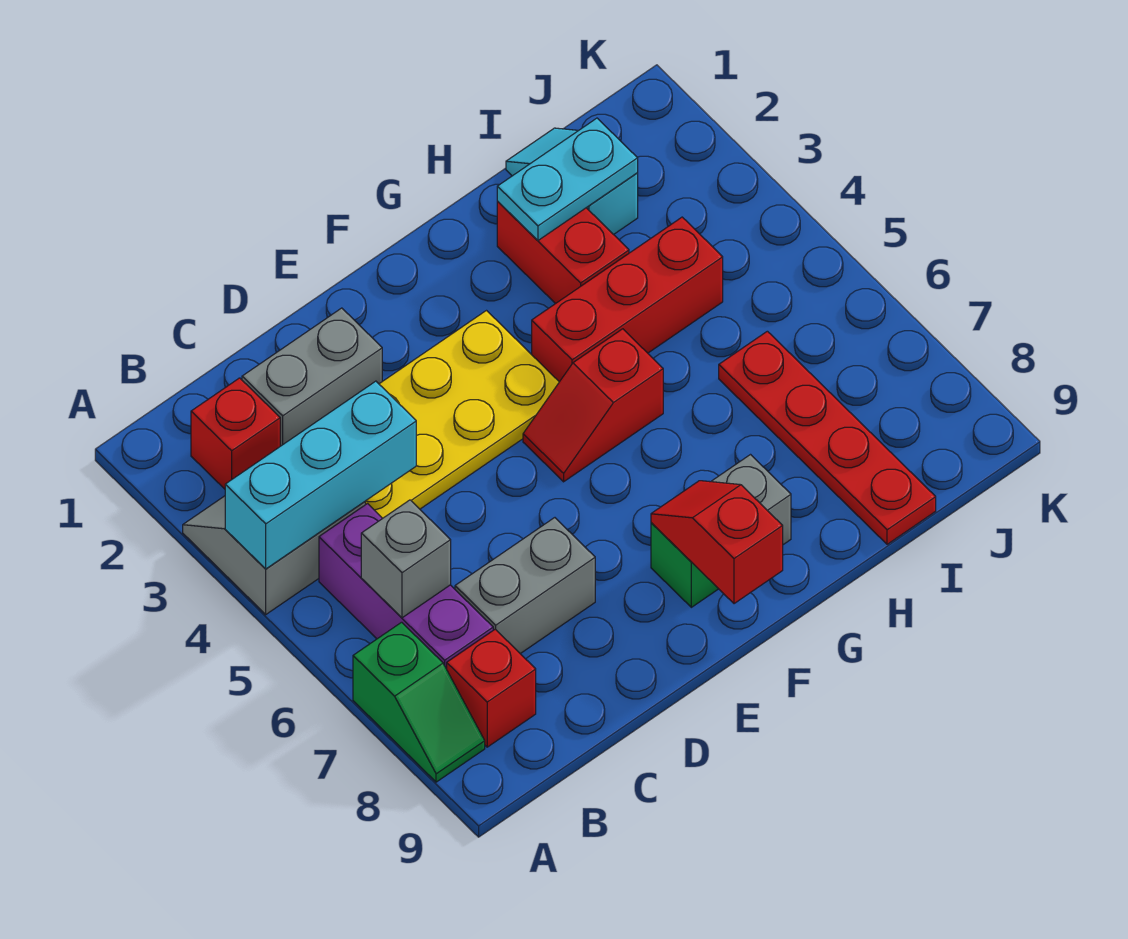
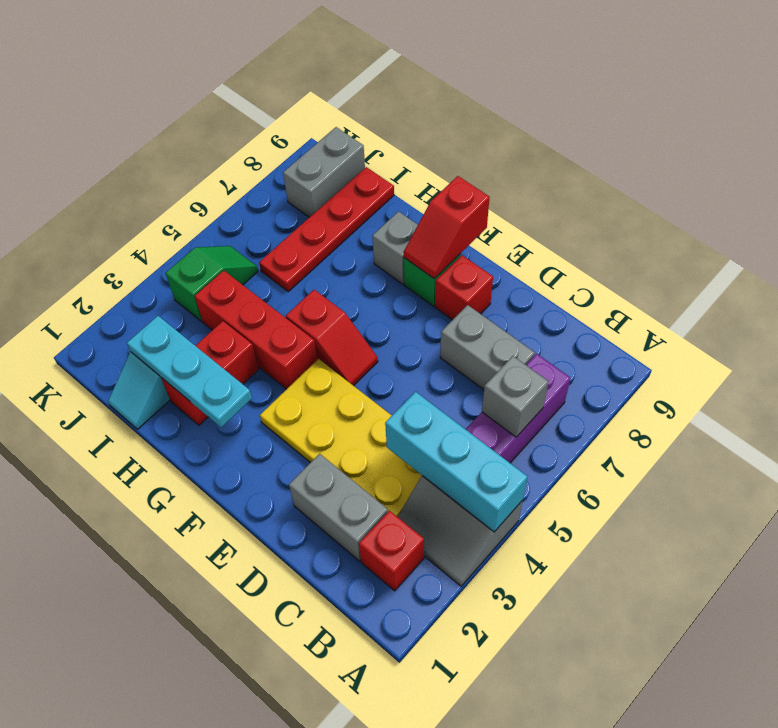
green slope A7:A8 level 1 top 7 -> green slope J4:J5 level 1 top 4
red brick B8 level 1 -> red brick E8 level 1
cyan plate H2:I2 level 2 -> cyan plate G2:I2 level 2
none -> grey brick J8:J9 level 1

